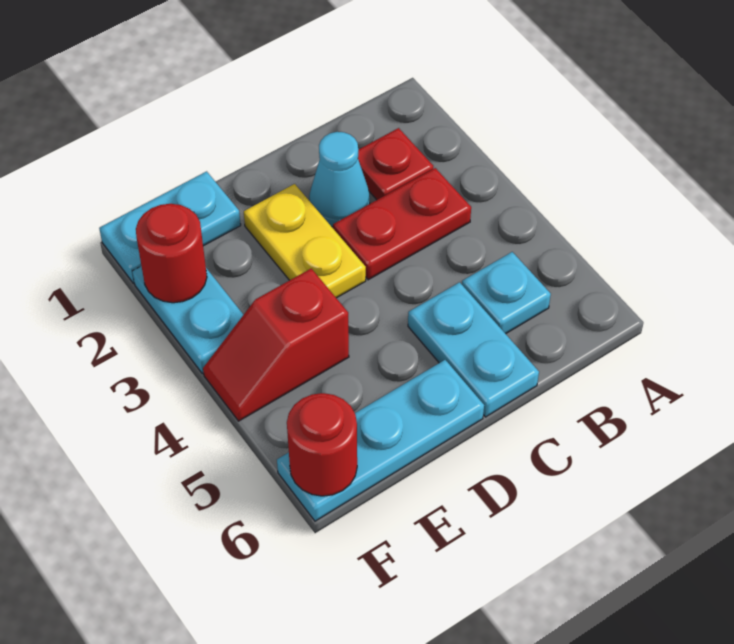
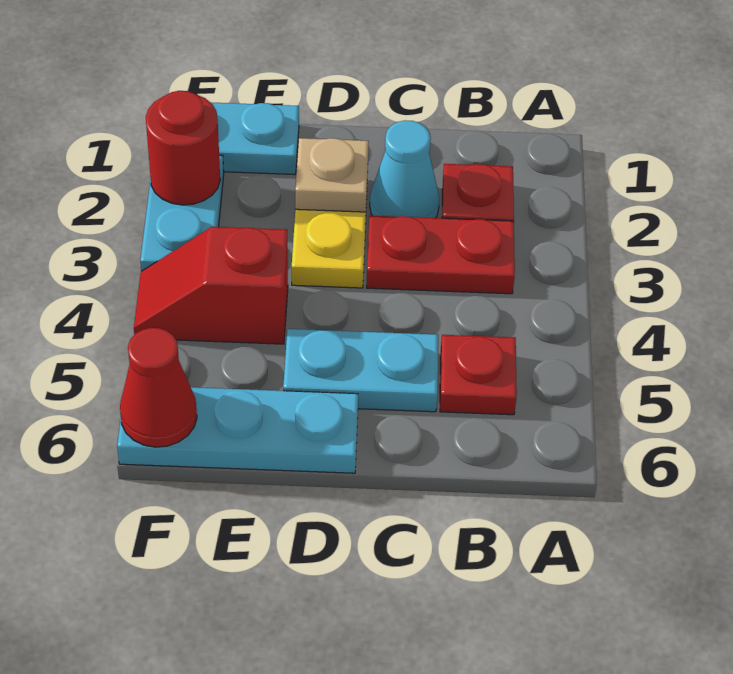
cyan plate B5 level 1 -> red plate B5 level 1
cyan plate C5:C6 level 1 -> cyan plate C5:D5 level 1
none -> tan plate D2 level 2
red round brick F6 level 2 -> red cone F6 level 2

